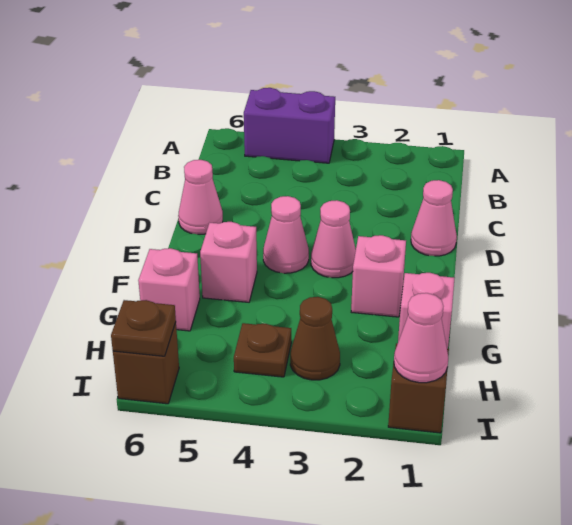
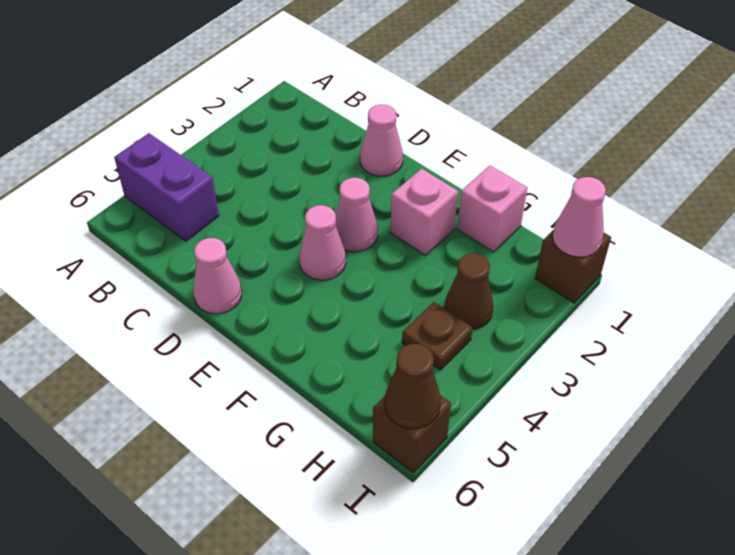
purple brick A4:A5 level 1 -> purple brick A5:B5 level 1
pink brick F5 level 1 -> none
pink brick G6 level 1 -> none
brown plate I6 level 2 -> brown cone I6 level 2

